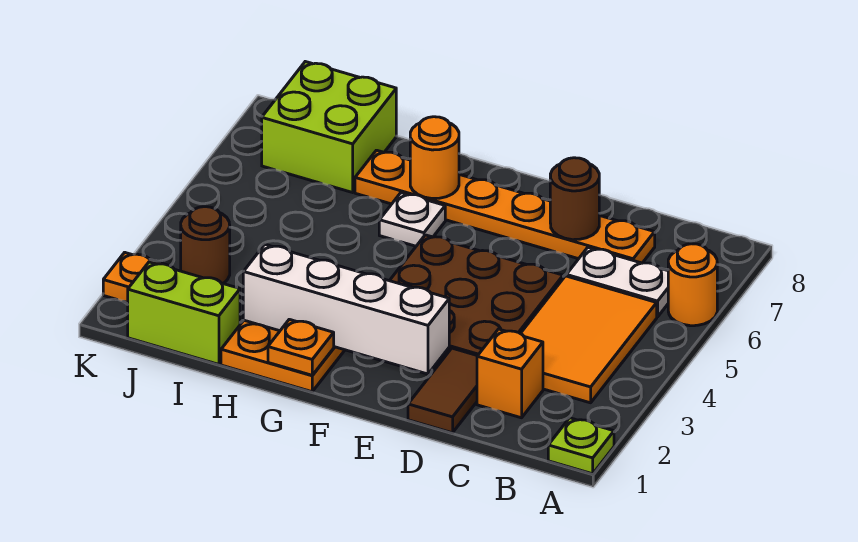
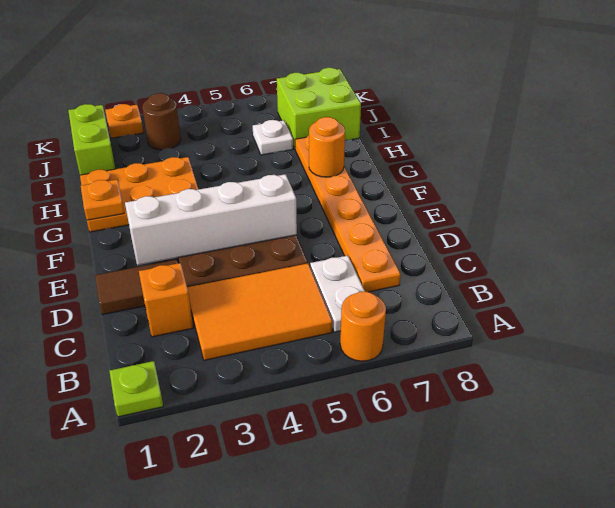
brown round brick D7 level 2 -> none
white brick E2:H2 level 2 -> white brick E2:E5 level 2
white plate G6 level 1 -> white plate I6 level 1

